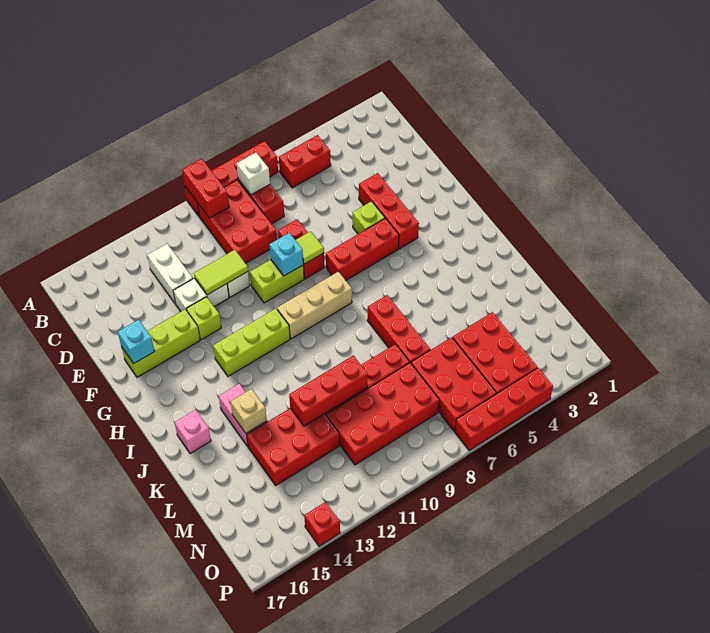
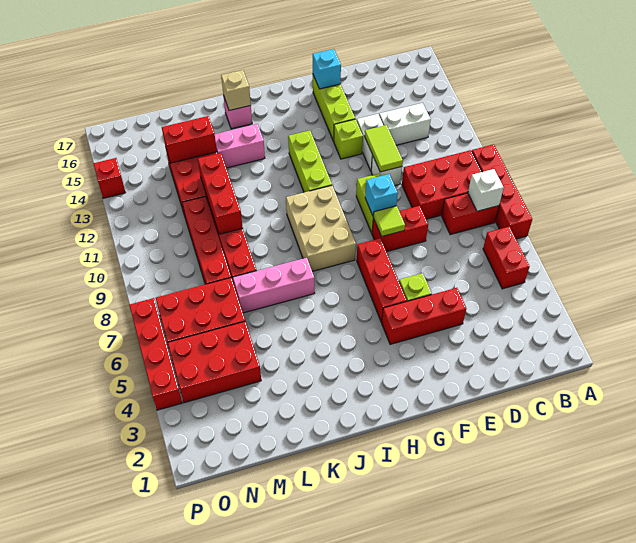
red brick A10:B10 level 2 -> red brick L14:M14 level 2
tan brick H8:H10 level 1 -> tan brick H8:I10 level 1
red brick J7:L7 level 1 -> pink brick J7:L7 level 1
tan brick K14 level 2 -> tan brick J16 level 2
red brick M8:N11 level 1 -> red brick M8:M11 level 1

